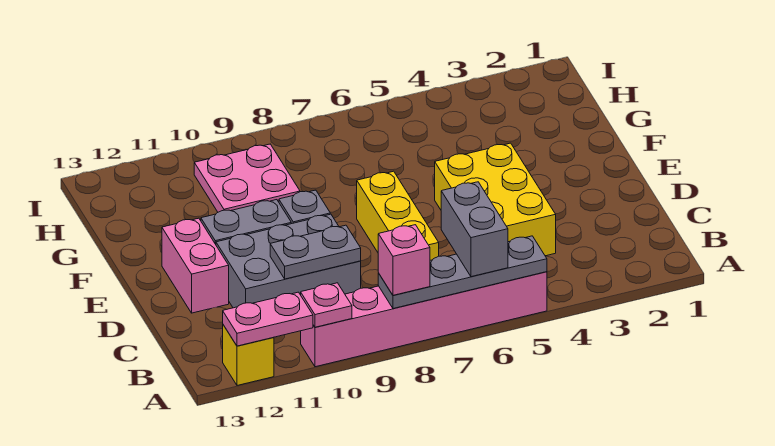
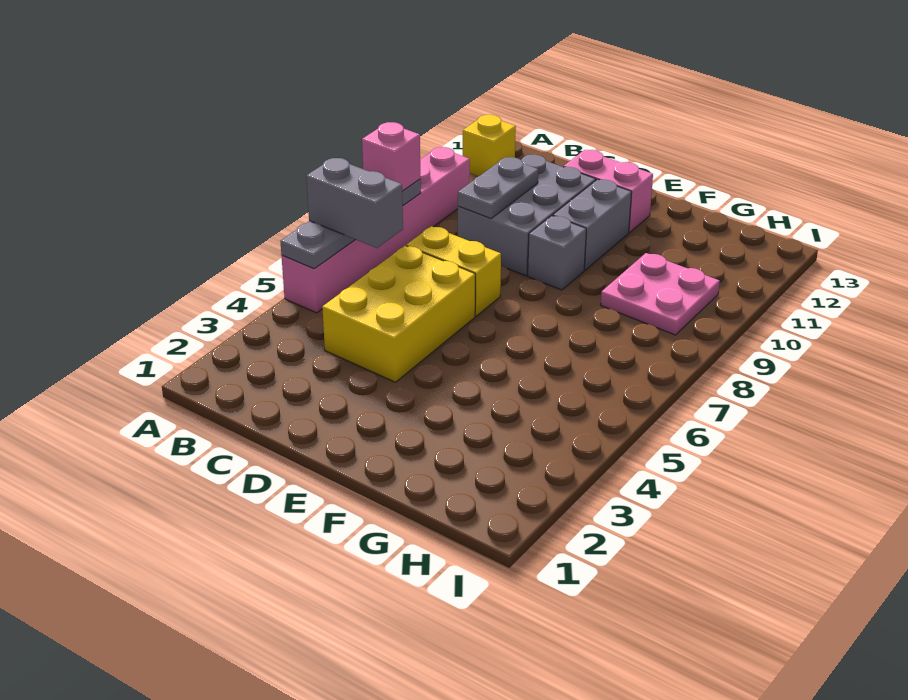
pink plate A10 level 2 -> none
pink plate A11:A12 level 2 -> none
yellow brick C4:E5 level 1 -> yellow brick C4:D6 level 1
yellow brick C7:E7 level 1 -> yellow brick C7:D7 level 1

